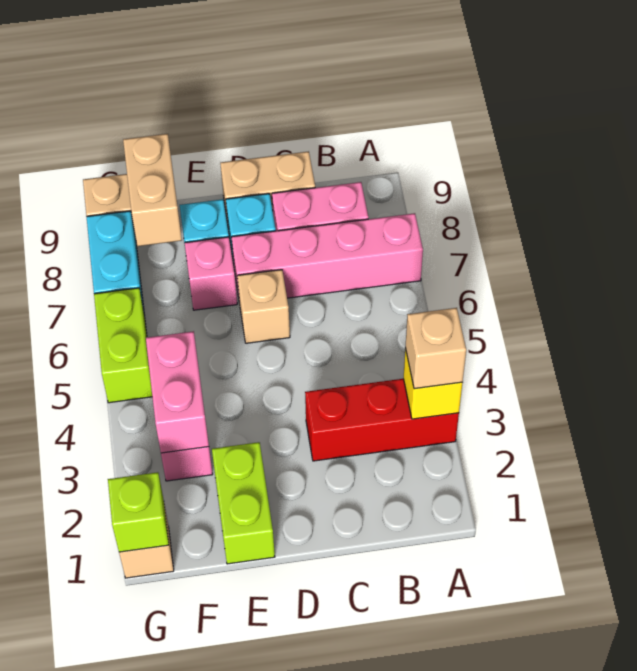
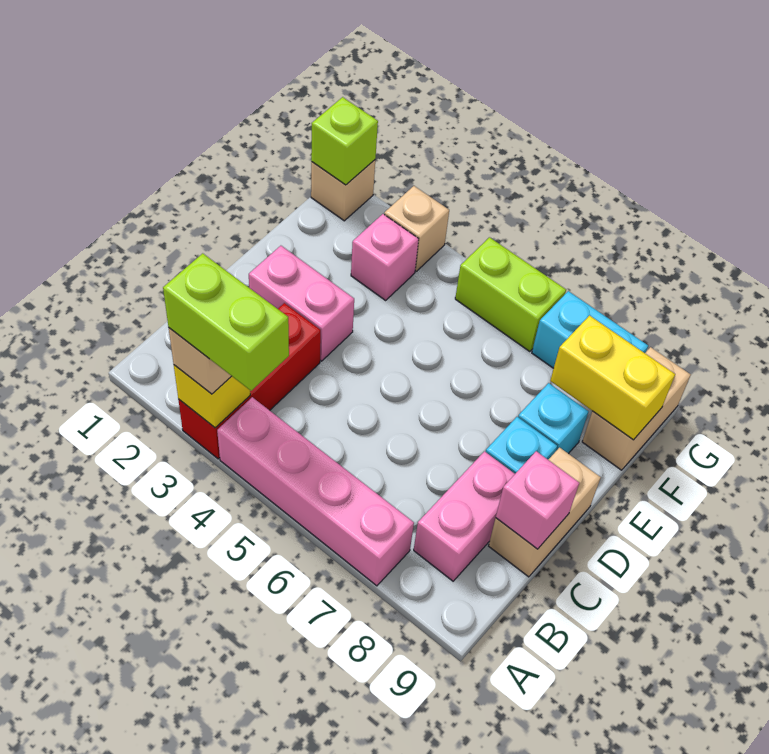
pink brick A7:D7 level 1 -> pink brick A4:A7 level 1
tan brick D6 level 1 -> tan brick G3 level 1
lime brick E1:E2 level 1 -> lime brick A3:A4 level 4
pink brick E7 level 1 -> pink brick C9 level 2
pink brick F3:F4 level 2 -> pink brick D2:D3 level 1
tan brick F8:F9 level 2 -> yellow brick F8:F9 level 2

